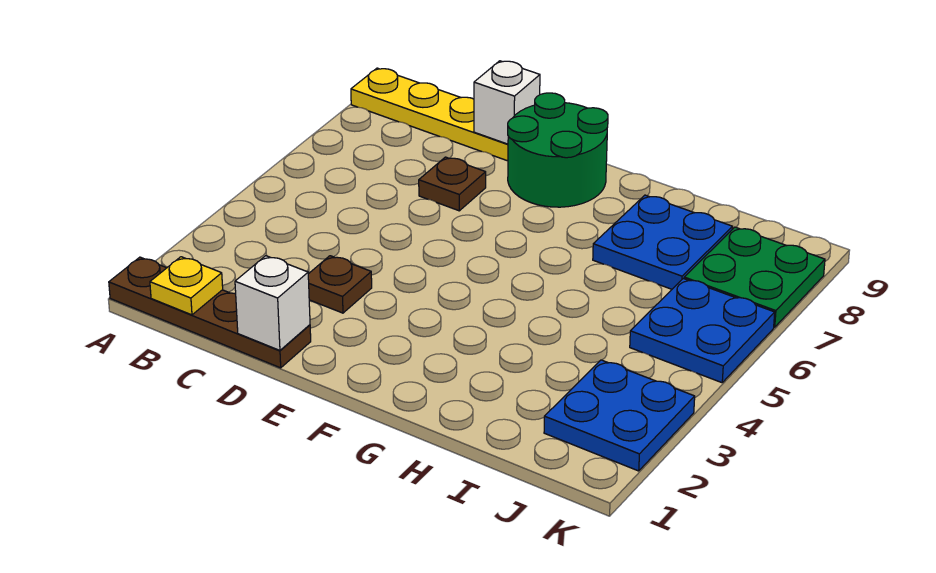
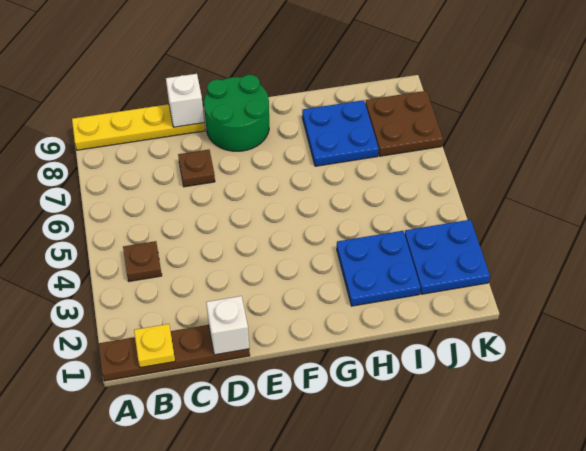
brown plate D3 level 1 -> brown plate B4 level 1
blue plate J5:K6 level 1 -> blue plate H2:I3 level 1
green plate J7:K8 level 1 -> brown plate J7:K8 level 1

